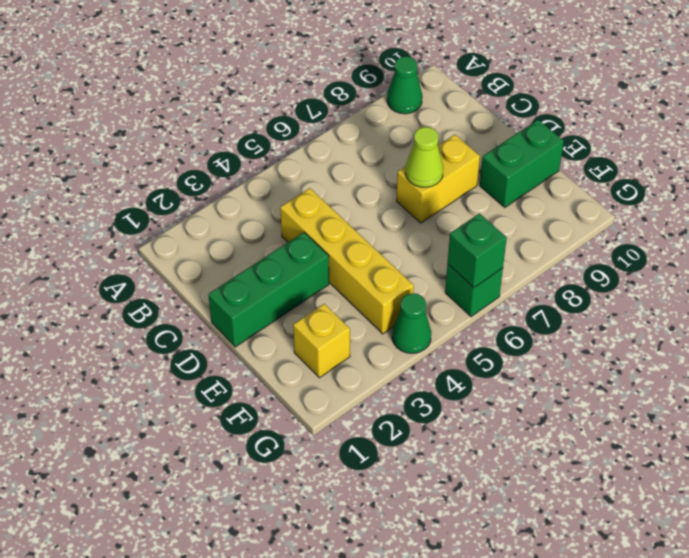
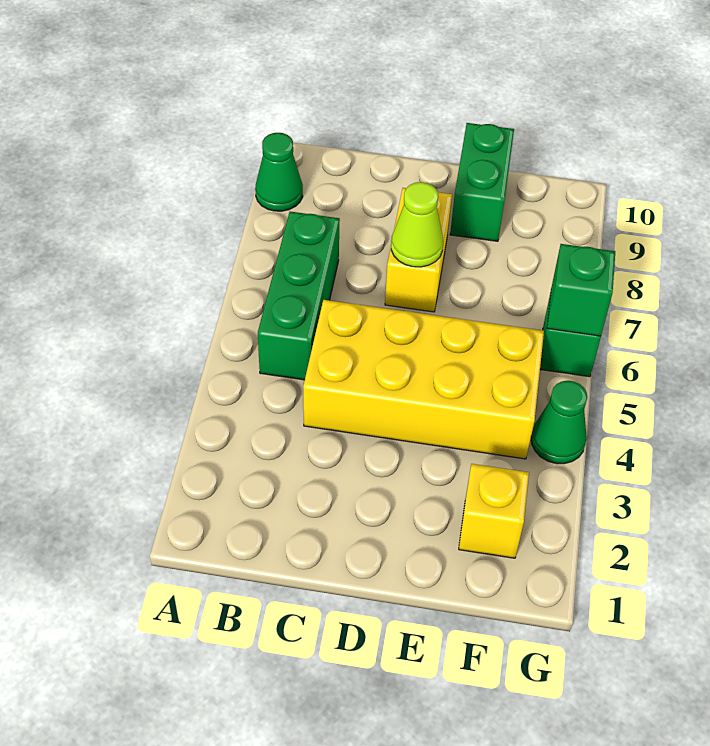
yellow brick C4:F4 level 1 -> yellow brick C4:F5 level 1
green brick D1:D3 level 1 -> green brick B5:B7 level 1

